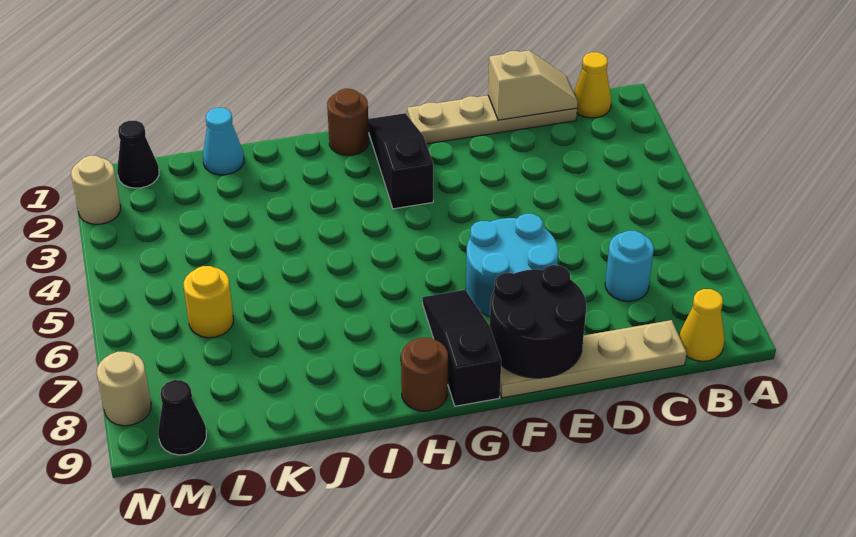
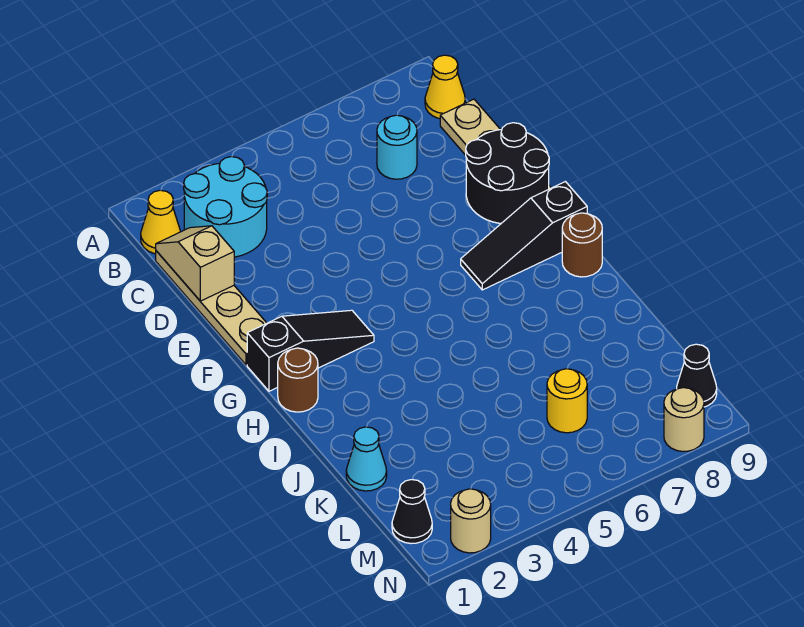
cyan round brick E6:F7 level 1 -> cyan round brick B2:C3 level 1
black slope G1:G3 level 1 top 3 -> black slope G1:G3 level 1 top 1

